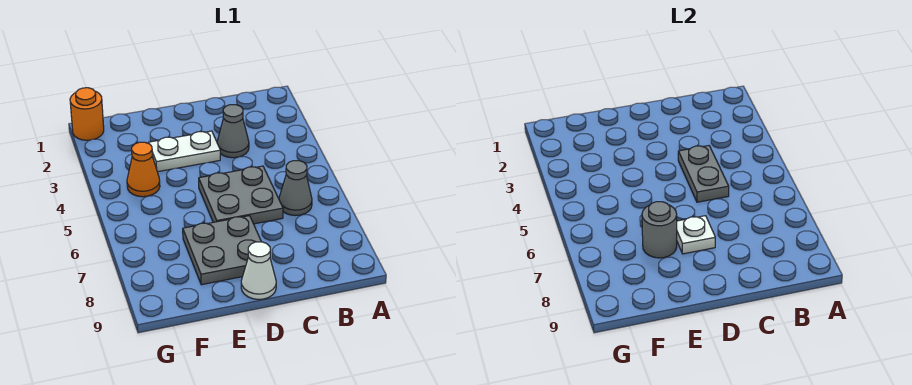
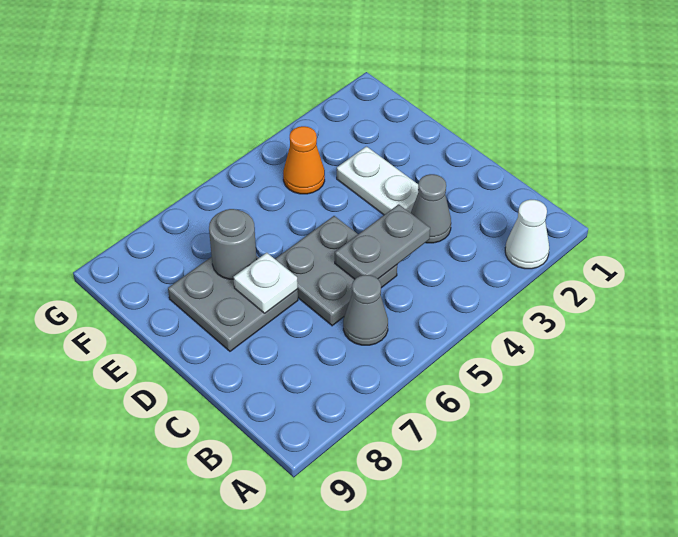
white cone D9 level 1 -> white cone A2 level 1
orange round brick G1 level 1 -> none

